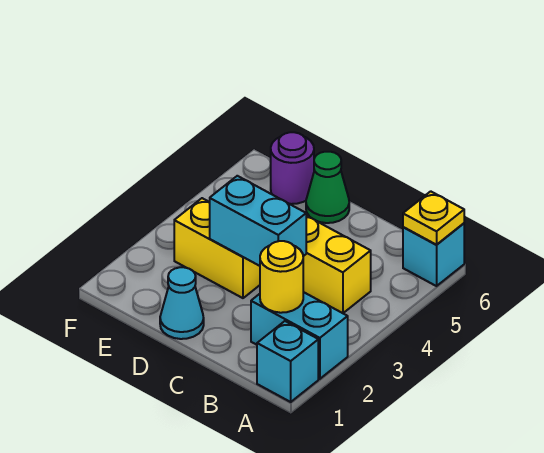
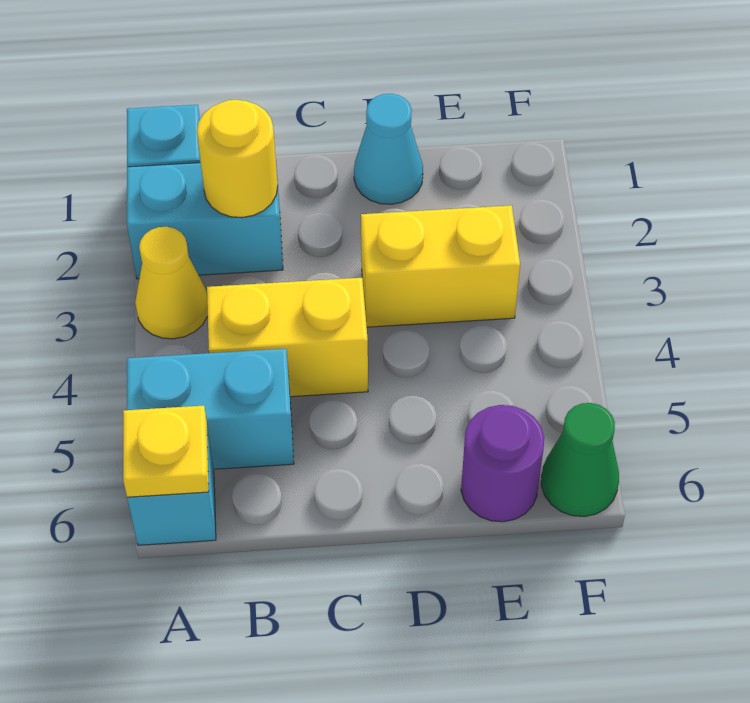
none -> yellow cone A3 level 1
cyan brick C3:D3 level 2 -> cyan brick A5:B5 level 1
green cone D6 level 1 -> green cone F6 level 1

